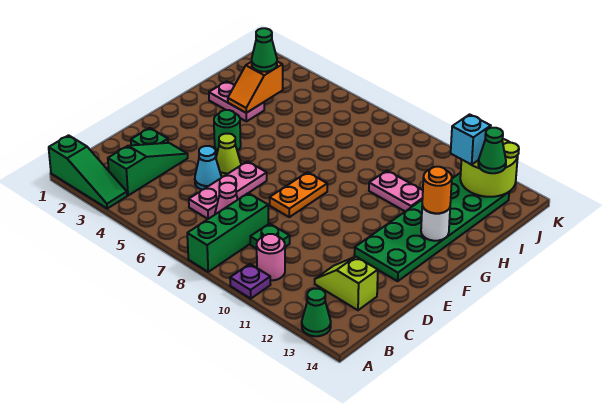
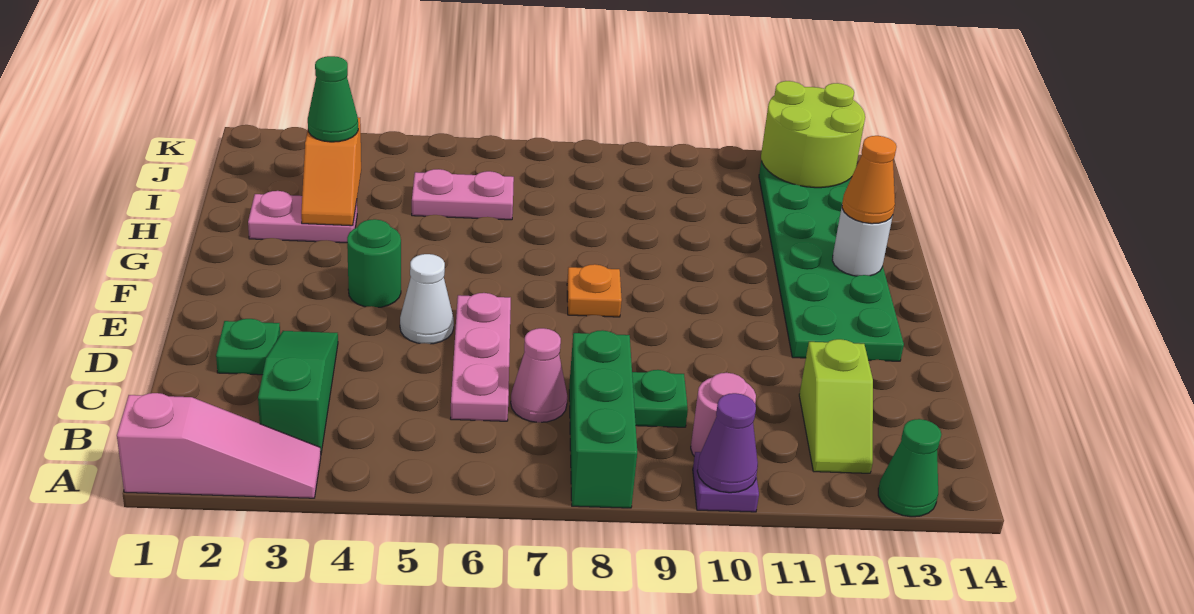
green slope A1:A3 level 1 top 1 -> pink slope A1:A3 level 1 top 1
none -> purple cone A10 level 2
lime slope C12:C13 level 1 top 13 -> lime slope B12:C12 level 1 top C
cyan cone D5 level 1 -> none
lime cone E5 level 1 -> white cone E5 level 1
orange plate E8:F8 level 1 -> orange plate F8 level 1
orange round brick G13 level 3 -> orange cone G13 level 3
pink plate H10:H11 level 1 -> pink plate I5:I6 level 1
cyan brick J12 level 3 -> none
green cone J13 level 3 -> none

